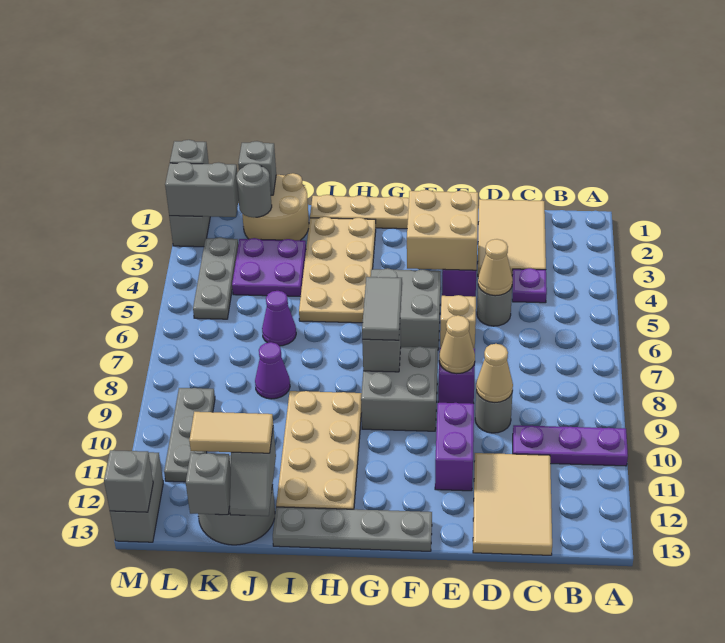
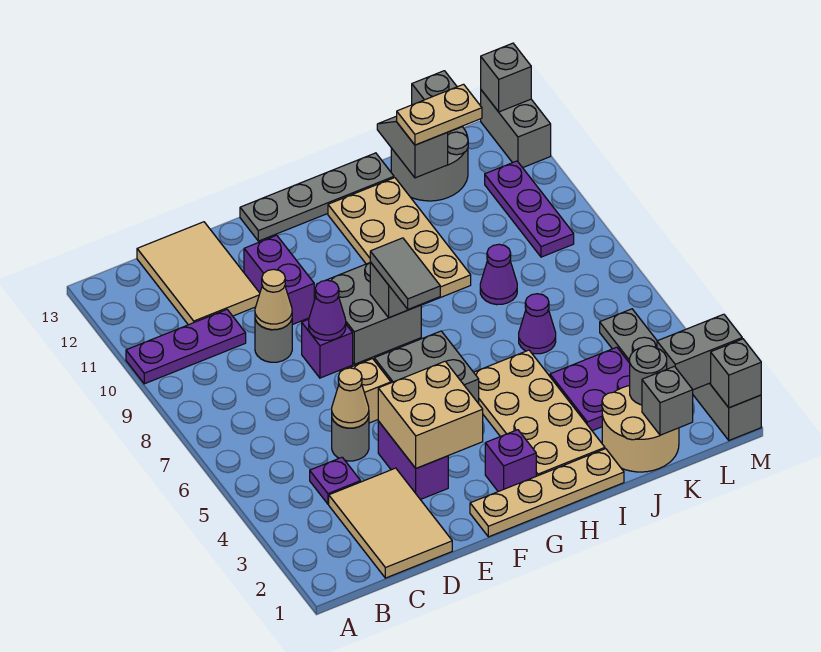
tan cone E8 level 2 -> purple cone E8 level 2
none -> purple brick G2 level 1
tan tile J12:K12 level 3 -> tan plate J12:K12 level 3
grey plate L9:L11 level 1 -> purple plate L9:L11 level 1

